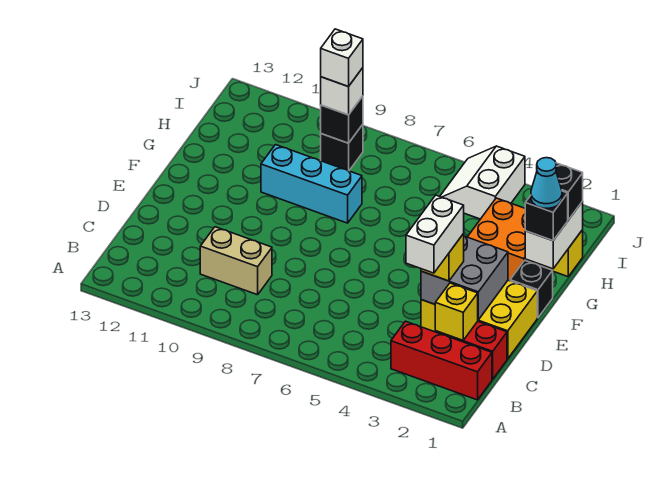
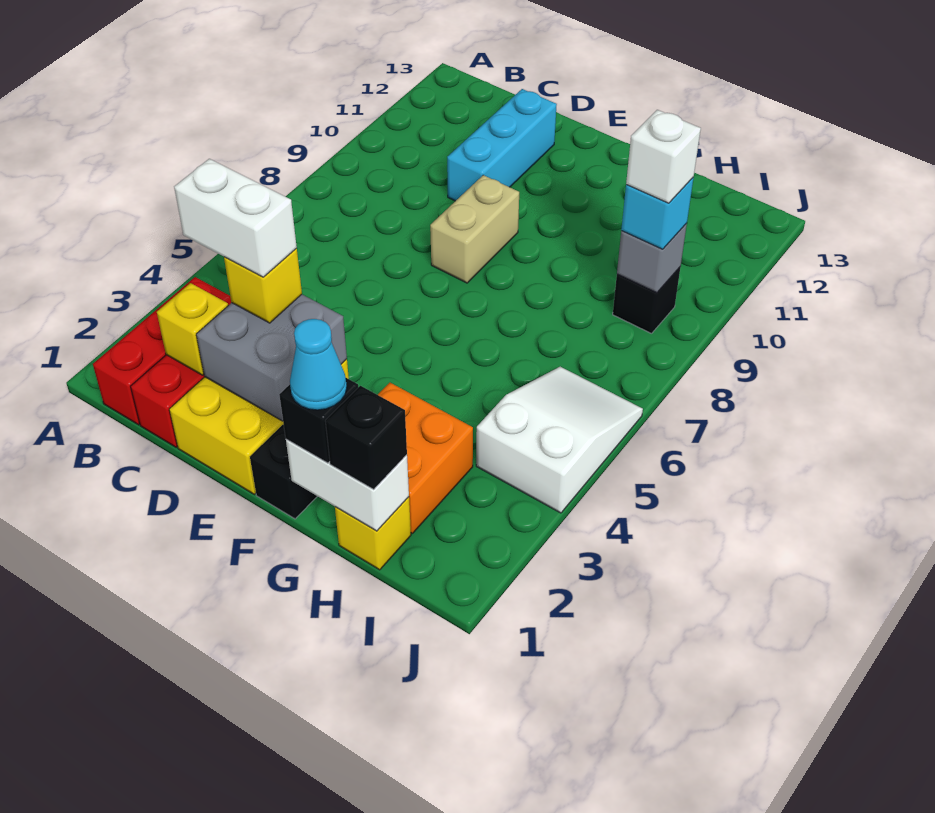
tan brick C9:C10 level 1 -> tan brick E8:E9 level 1
cyan brick G8:G10 level 1 -> cyan brick D10:D12 level 1
white slope I4:J5 level 1 top 4 -> white slope I4:J6 level 1 top 4
black brick I9 level 2 -> grey brick I9 level 2
white brick I9 level 3 -> cyan brick I9 level 3

